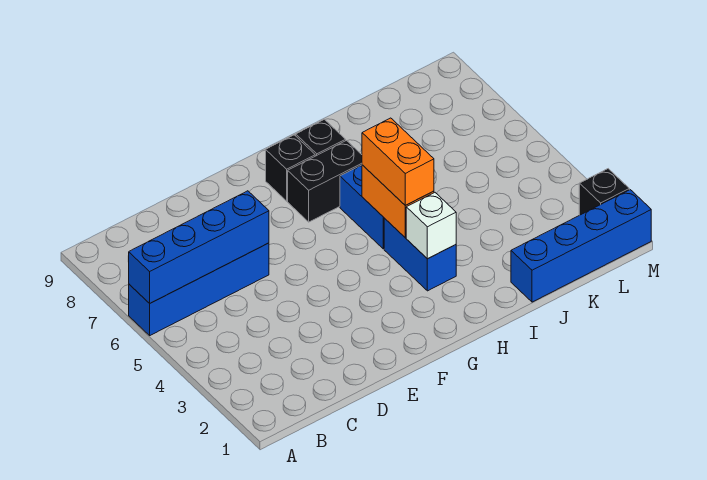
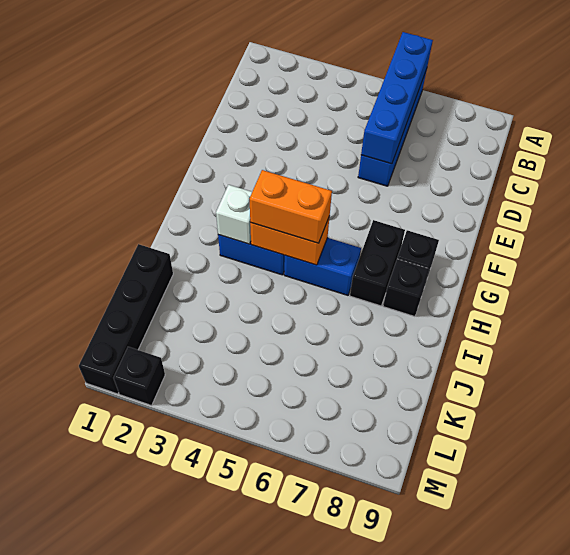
blue brick J1:M1 level 1 -> black brick J1:M1 level 1

